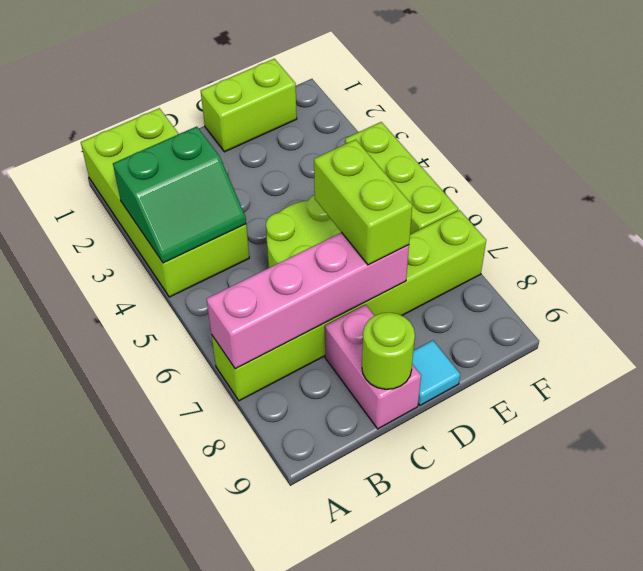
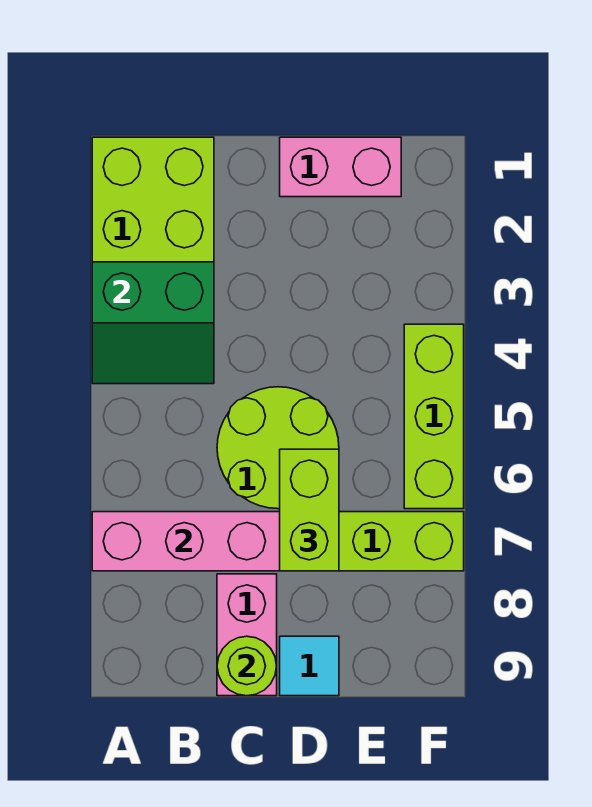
lime brick D1:E1 level 1 -> pink brick D1:E1 level 1

